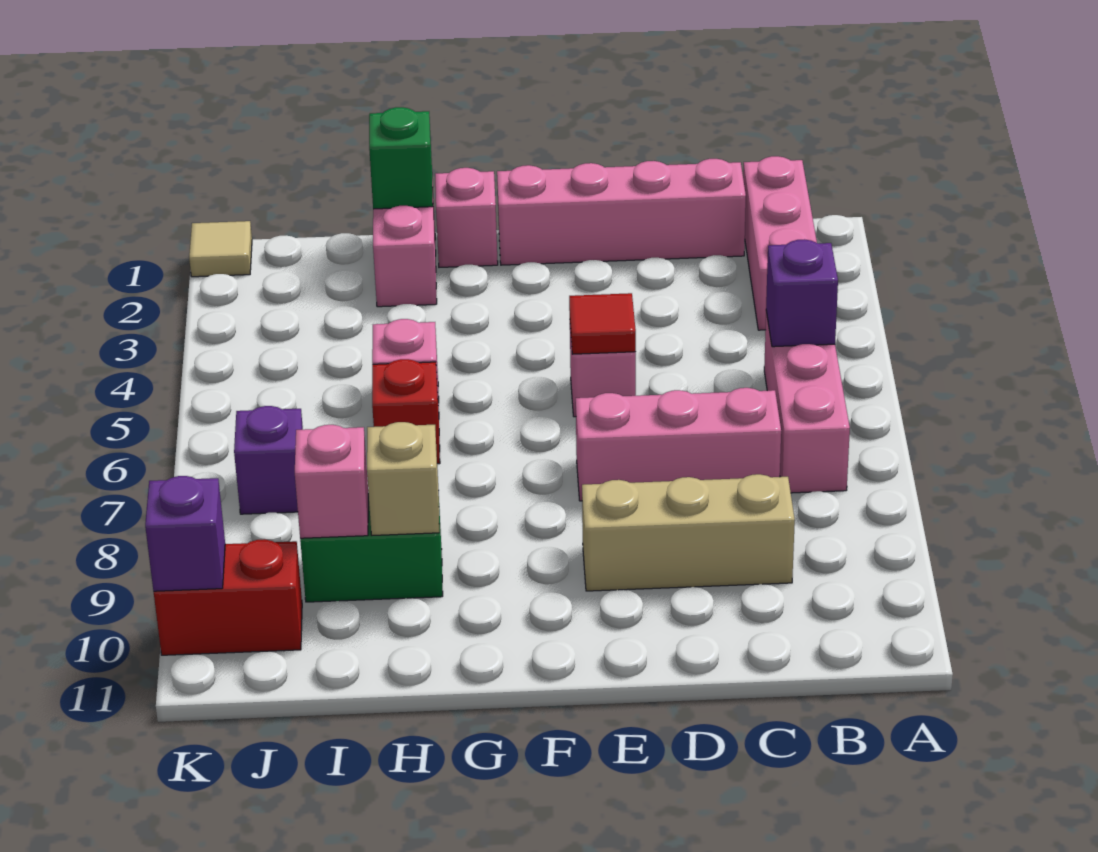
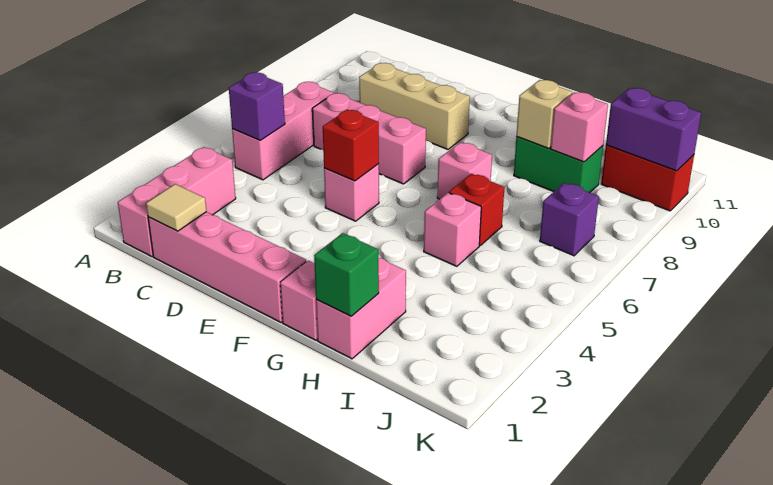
red tile E5 level 2 -> red brick E5 level 2
none -> pink brick G7 level 1
tan tile K1 level 1 -> tan tile C1 level 2
purple brick K10 level 2 -> purple brick J10:K10 level 2

